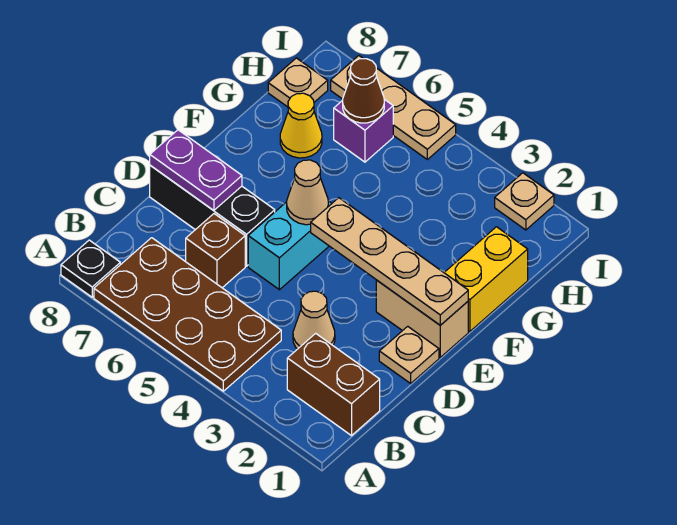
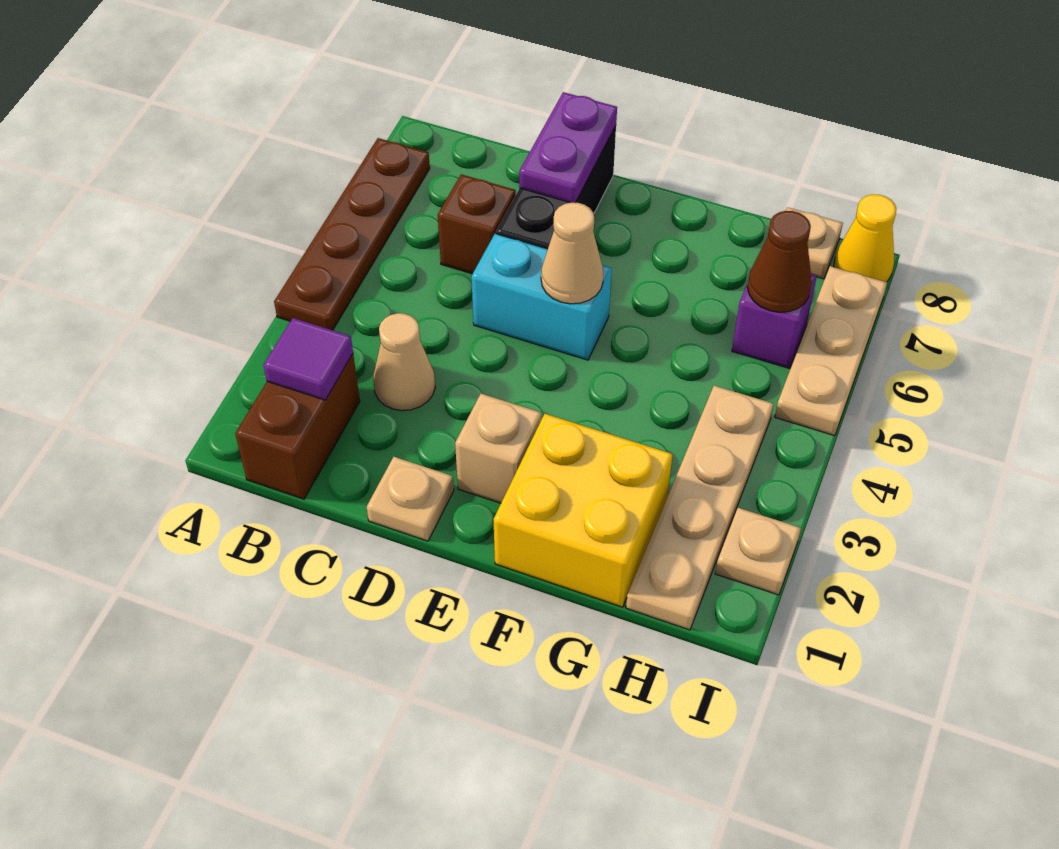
brown plate A4:B7 level 1 -> brown plate A4:A7 level 1
black plate A8 level 1 -> none
none -> purple tile B2 level 2
tan brick E1:E2 level 1 -> tan brick E2 level 1
tan plate E1:E4 level 2 -> tan plate H1:H4 level 1
yellow brick F1:G1 level 1 -> yellow brick F1:G2 level 1
yellow cone G7 level 1 -> yellow cone I8 level 1

